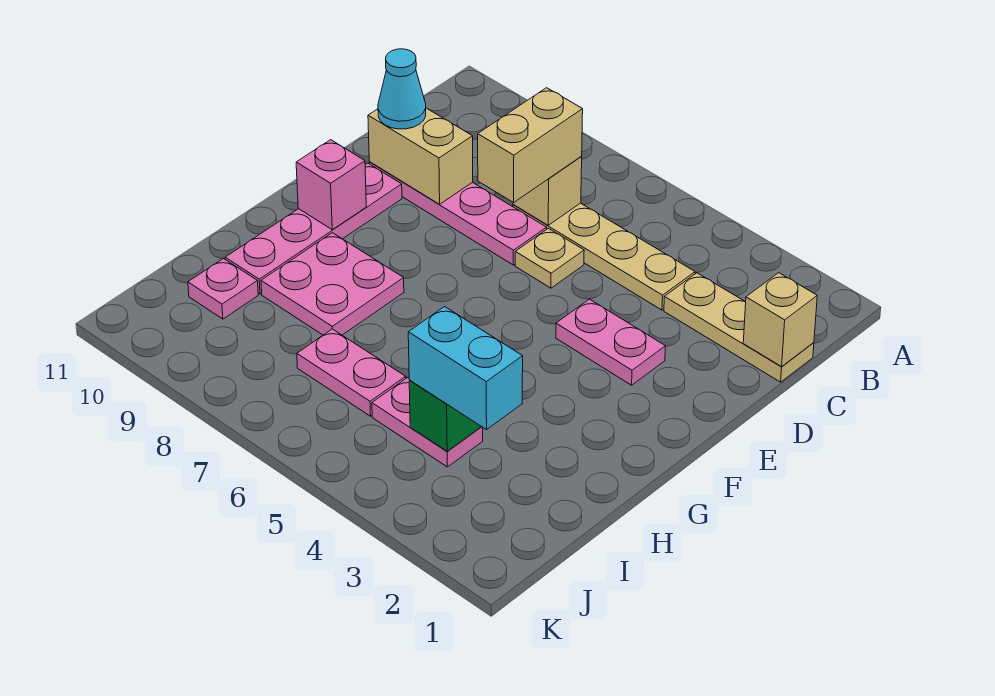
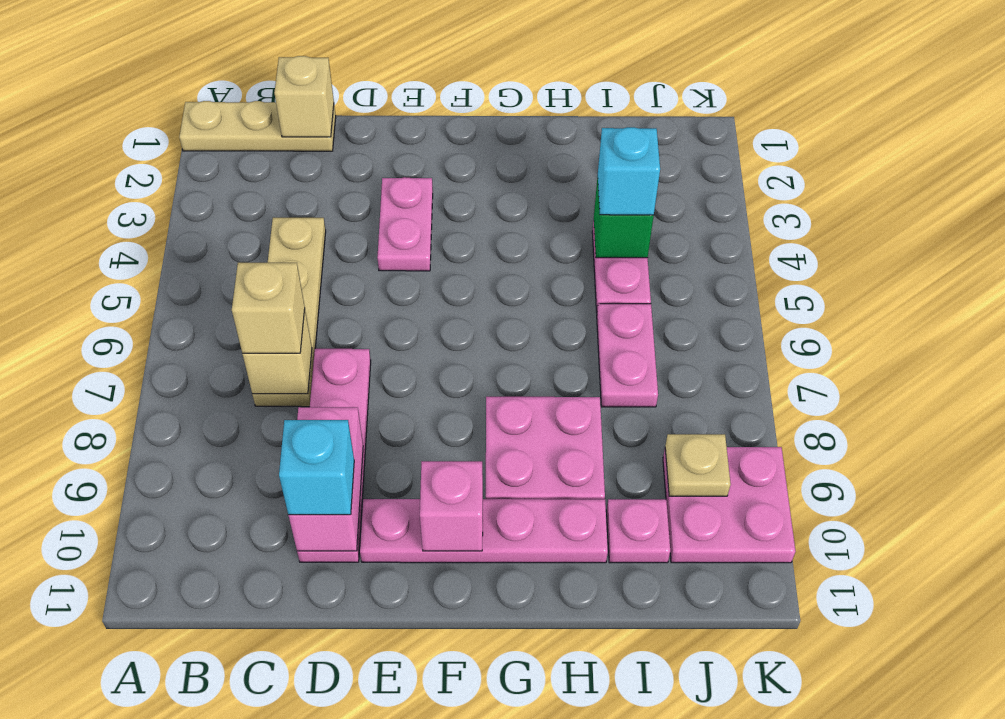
tan plate C1:C3 level 1 -> tan plate A1:C1 level 1
tan brick C7:D7 level 3 -> tan brick C7 level 3
tan plate D6 level 1 -> tan plate J9 level 2
tan brick D9:D10 level 2 -> pink brick D9:D10 level 2
cyan cone D10 level 3 -> cyan brick D10 level 3
cyan brick I3:I4 level 3 -> cyan brick I4 level 3
none -> pink plate J9:K10 level 1

